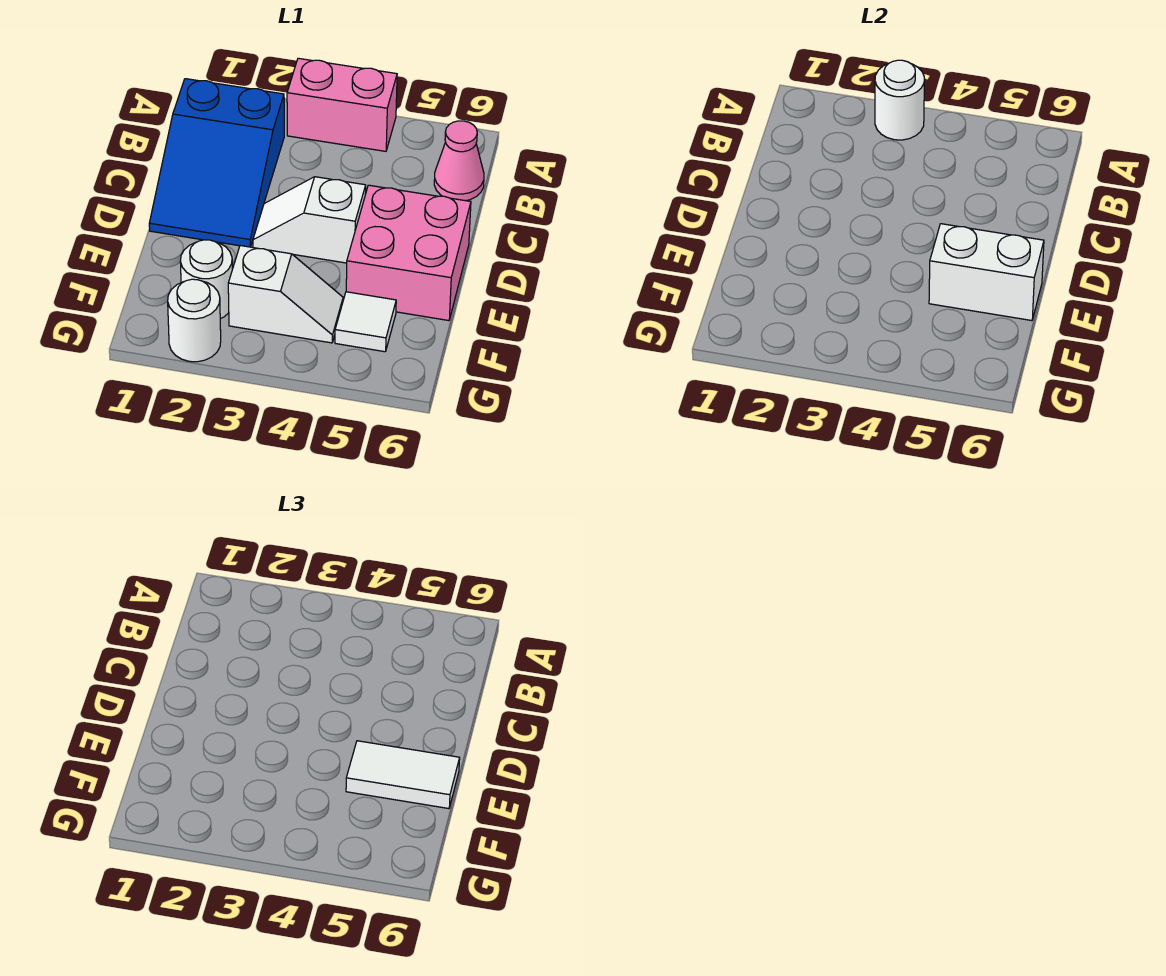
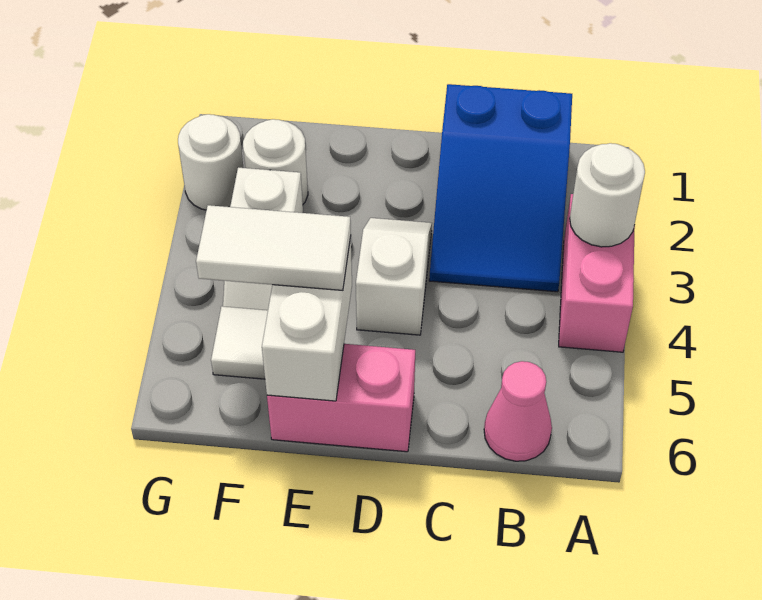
blue slope B1:D2 level 1 top B -> blue slope B1:C3 level 1 top 1
pink brick D5:E6 level 1 -> pink brick D6:E6 level 1
white tile E5:E6 level 3 -> white tile E5:F5 level 3

